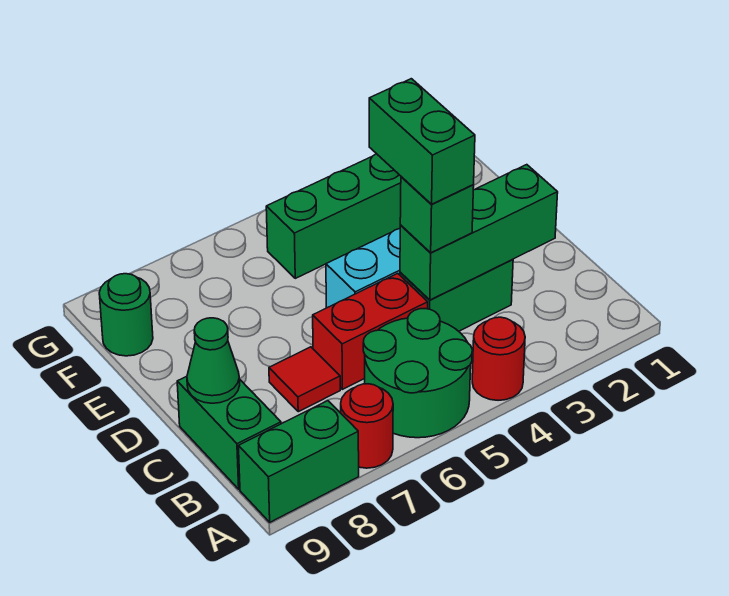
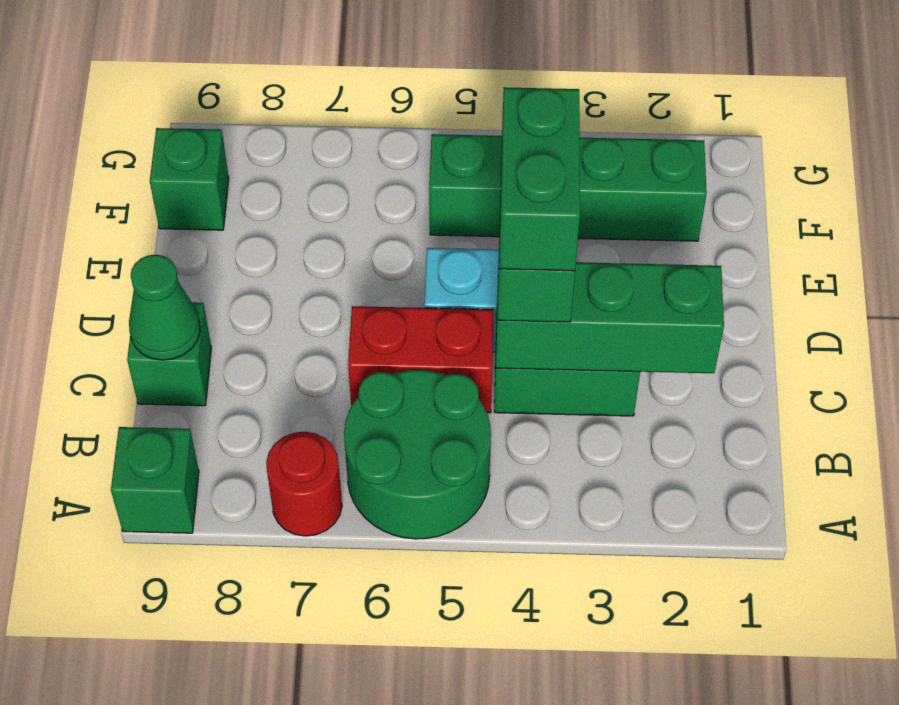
red round brick A4 level 1 -> none
green brick A8:A9 level 1 -> green brick A9 level 1
green brick B9:C9 level 1 -> green brick C9 level 1
red tile C7 level 1 -> none
green round brick F9 level 1 -> green brick F9 level 1

